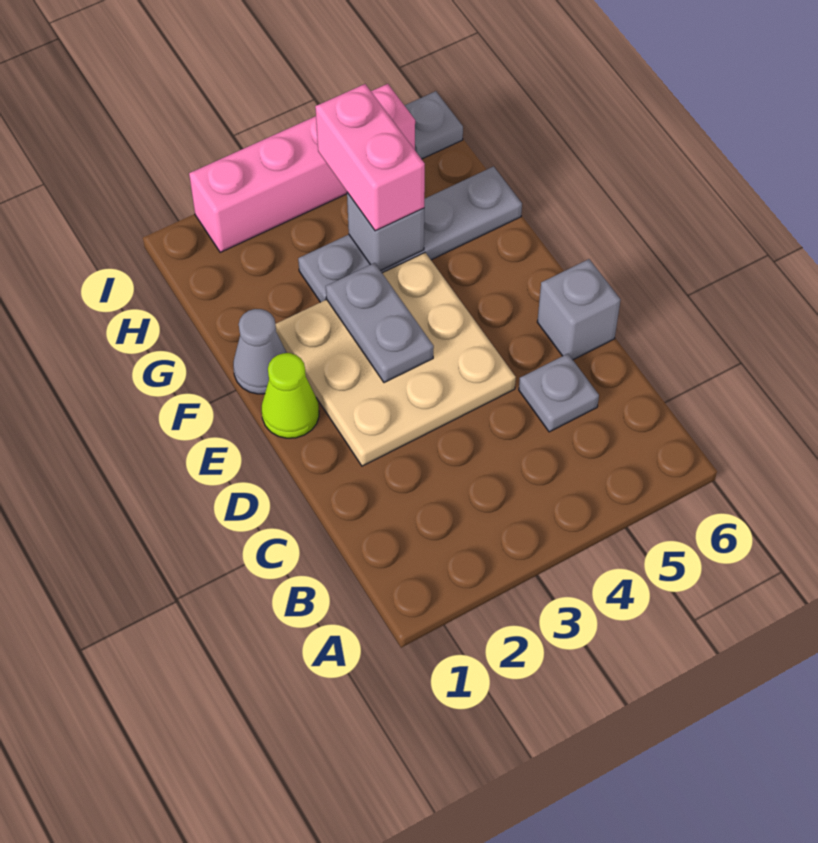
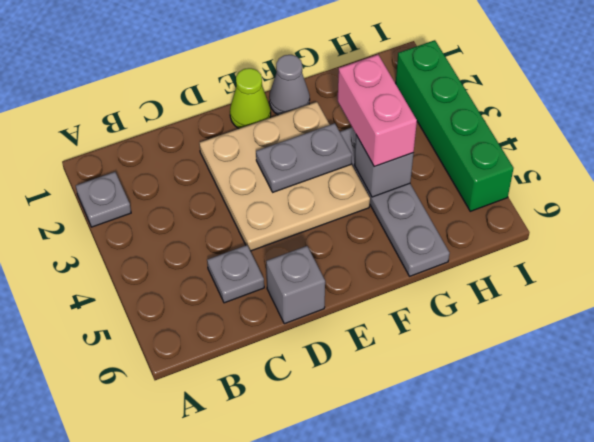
pink brick G4:H4 level 3 -> pink brick G3:G4 level 3
pink brick I2:I5 level 1 -> green brick I2:I5 level 1
grey plate I6 level 1 -> grey plate A2 level 1

